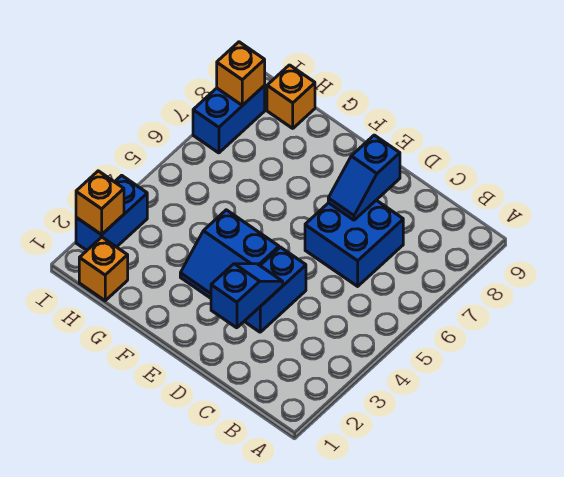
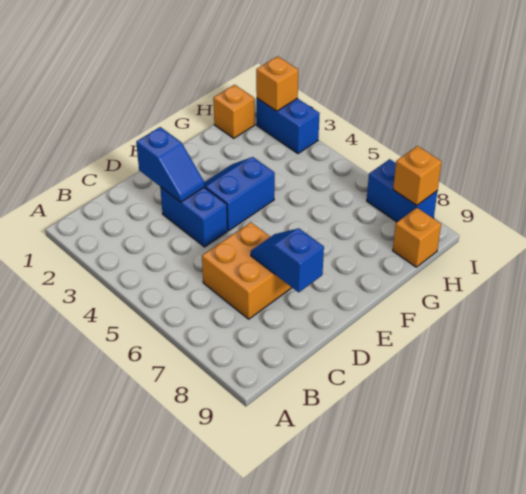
blue brick C6:D7 level 1 -> orange brick C6:D7 level 1

